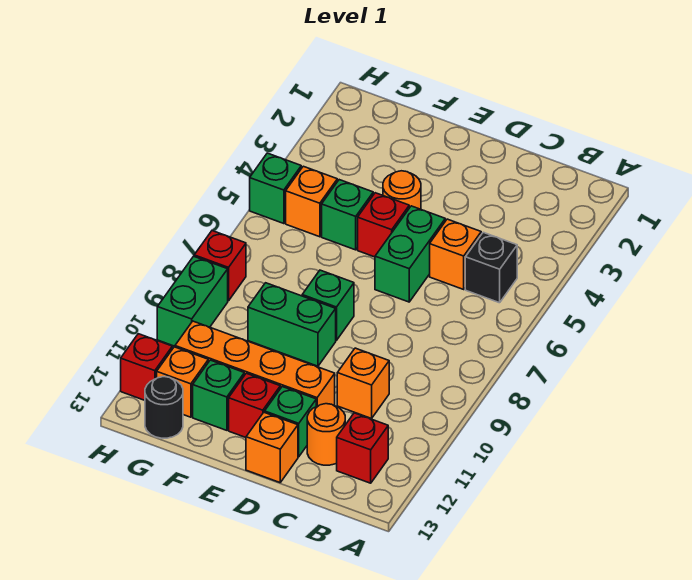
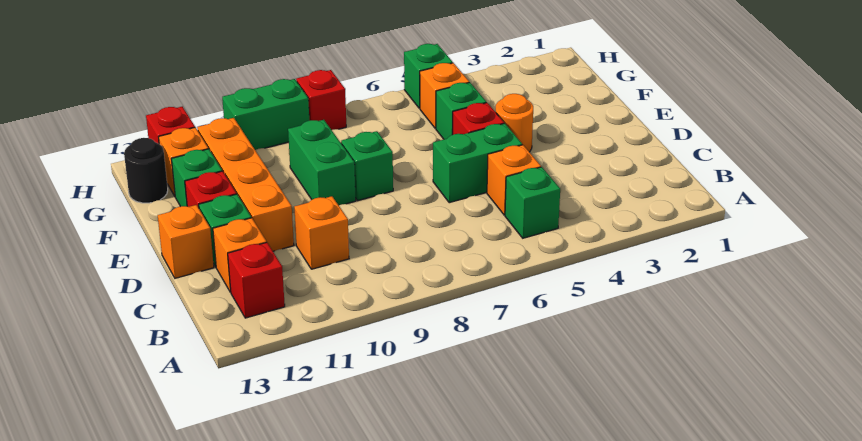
black brick B5 level 1 -> green brick B5 level 1
orange round brick C12 level 1 -> orange brick C12 level 1

